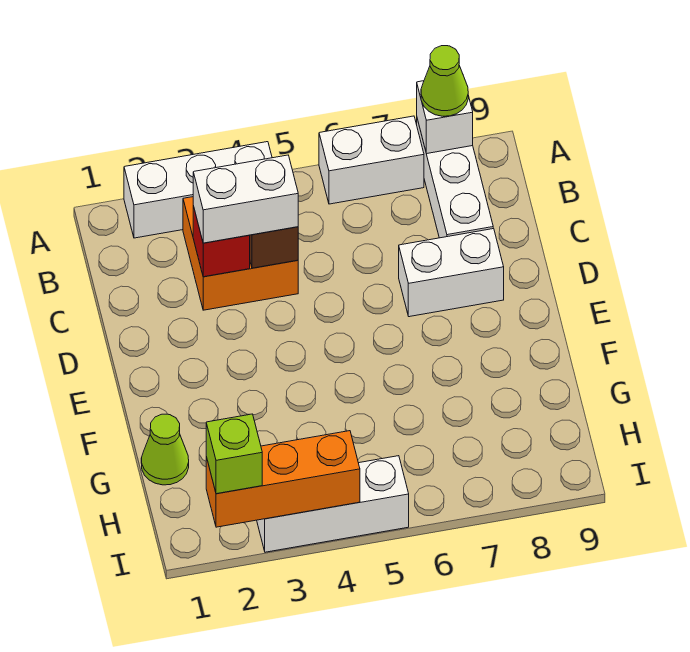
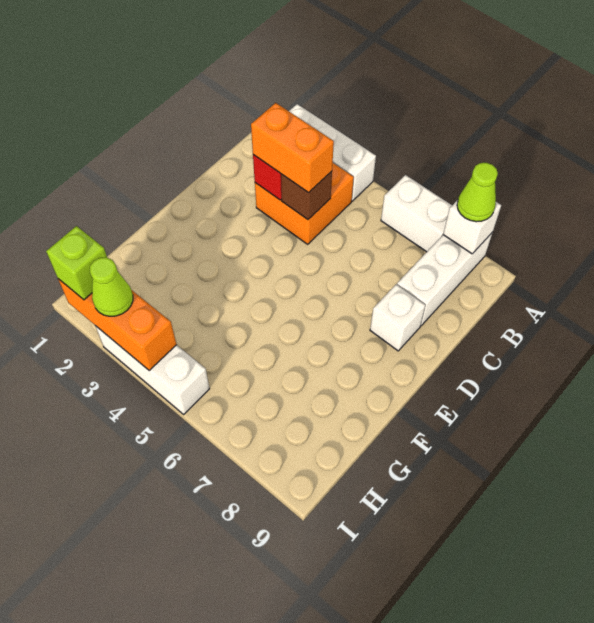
white brick C3:C4 level 3 -> orange brick C3:C4 level 3
white brick D7:D8 level 1 -> white brick D8 level 1
lime cone G1 level 1 -> lime cone I3 level 3

